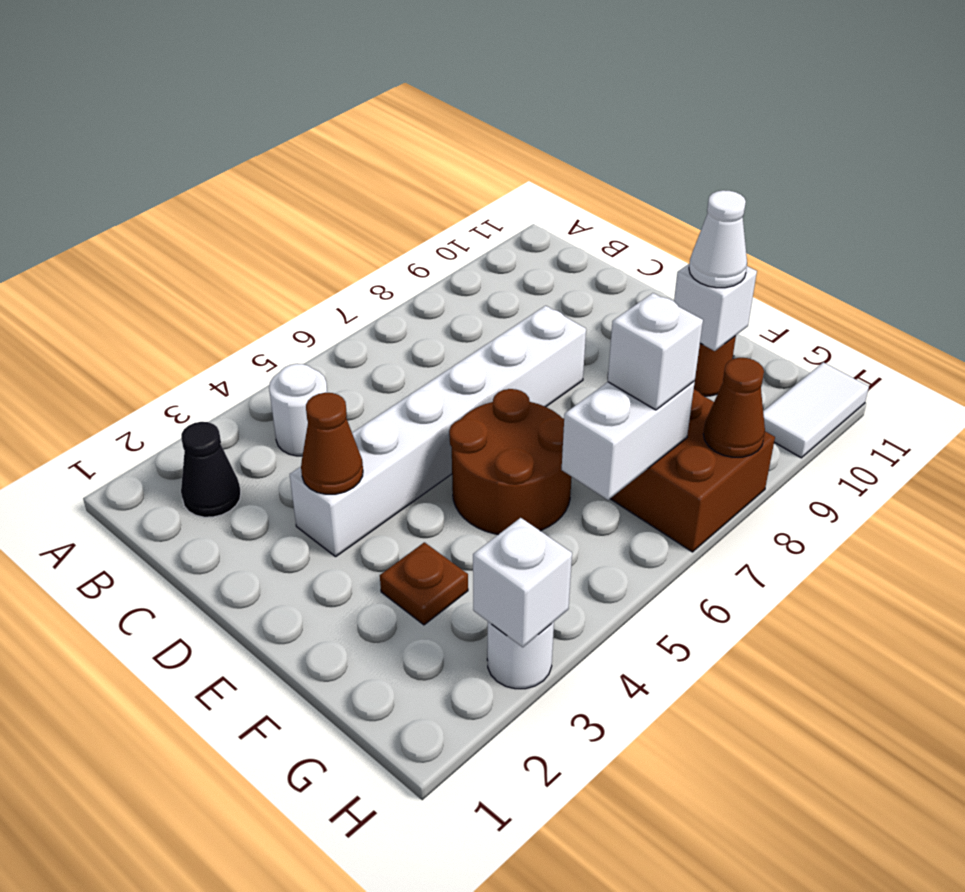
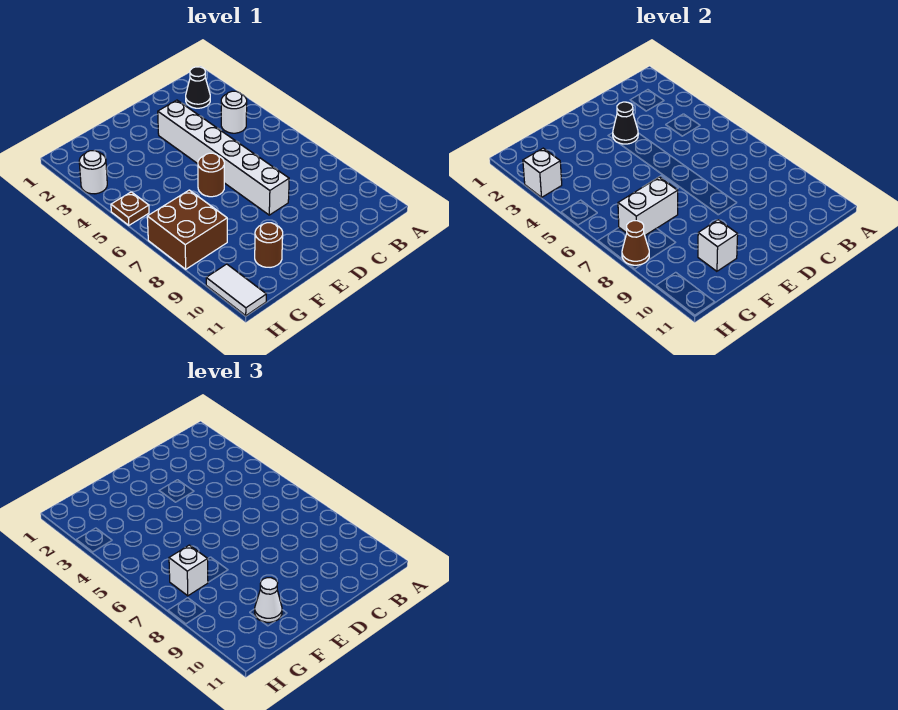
brown cone D3 level 2 -> black cone D3 level 2
brown round brick E5:F6 level 1 -> brown round brick E6 level 1
brown plate F3 level 1 -> brown plate H5 level 1
white brick G6:G7 level 2 -> white brick F7:G7 level 2

